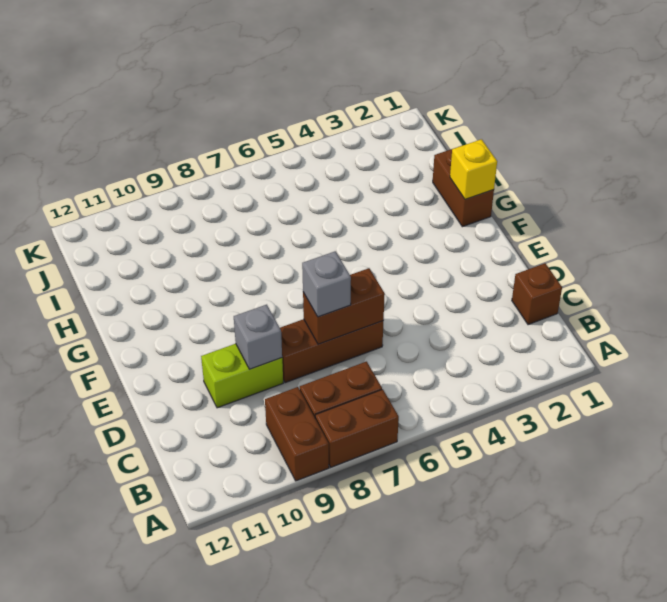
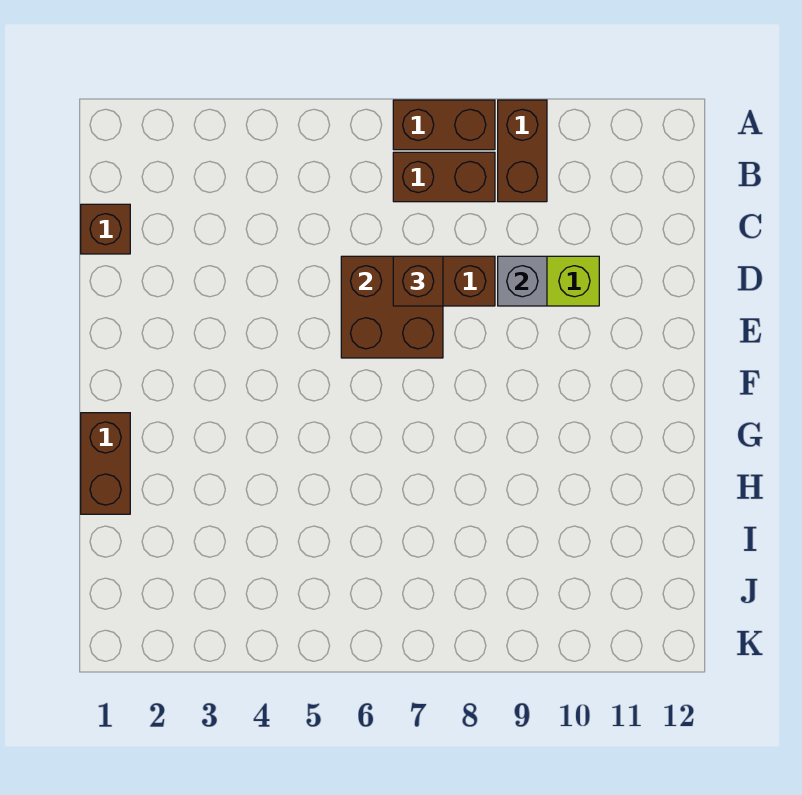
brown brick D6:D7 level 2 -> brown brick D6:E7 level 2
grey brick D7 level 3 -> brown brick D7 level 3
yellow brick G1 level 2 -> none

